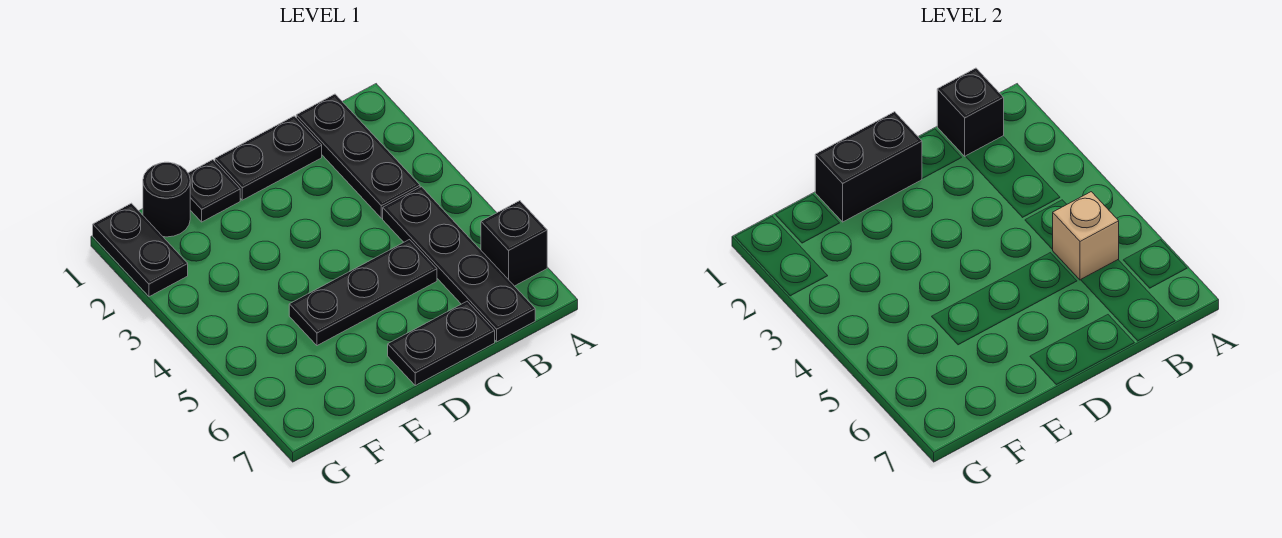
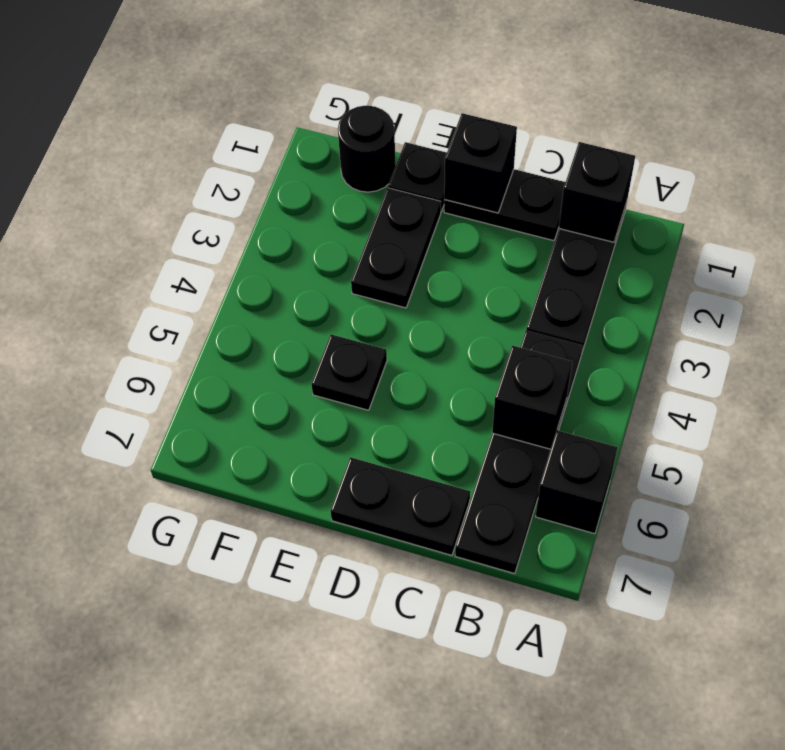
tan brick B5 level 2 -> black brick B5 level 2
black plate C5:E5 level 1 -> black plate E5 level 1
black brick D1:E1 level 2 -> black brick D1 level 2
black plate G1:G2 level 1 -> black plate E2:E3 level 1

